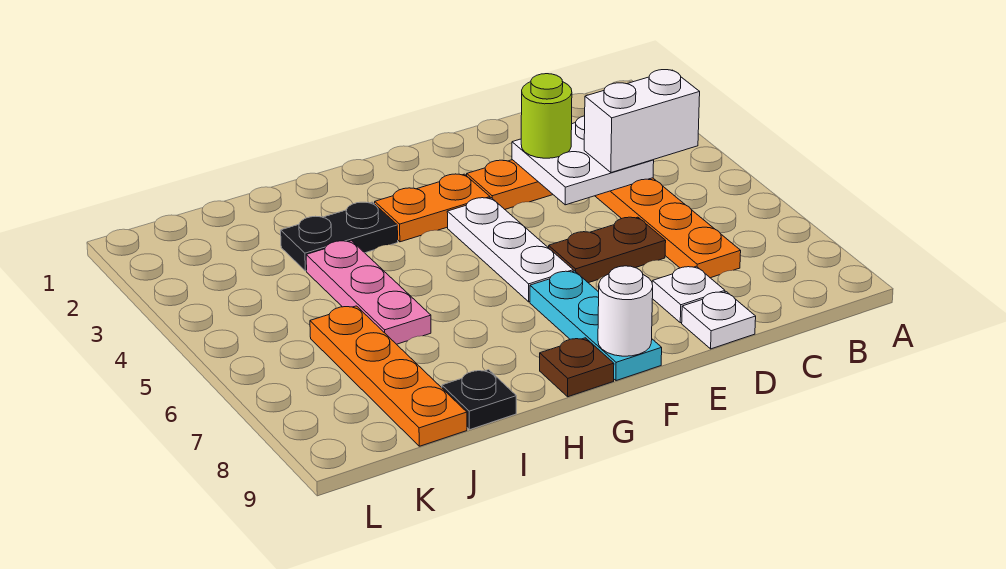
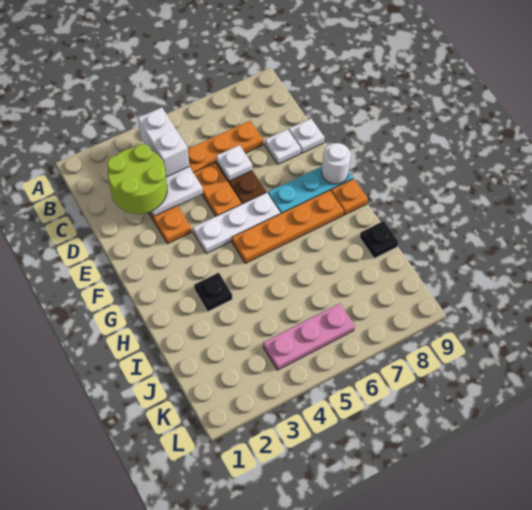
lime round brick D3 level 3 -> lime round brick C2:D3 level 3
none -> white plate D6 level 2
orange plate F3:G3 level 1 -> orange plate D5:E5 level 1
brown plate G9 level 1 -> orange plate G9 level 1
black plate H3:I3 level 1 -> black plate H3 level 1
pink plate I4:I6 level 1 -> pink plate K4:K6 level 1
orange plate J6:J9 level 1 -> orange plate G5:G8 level 1

